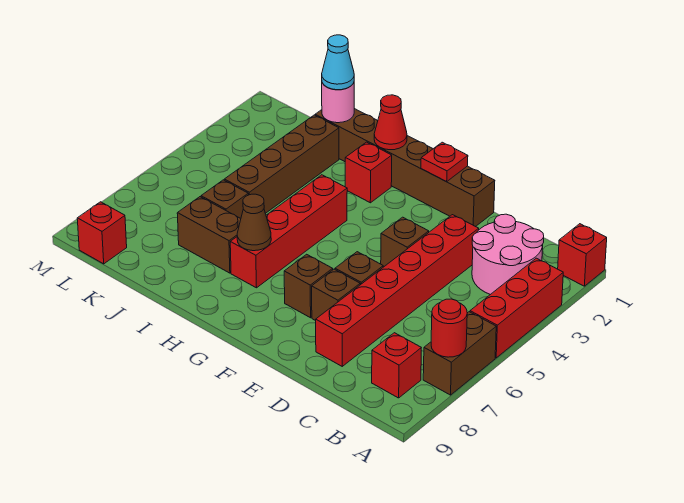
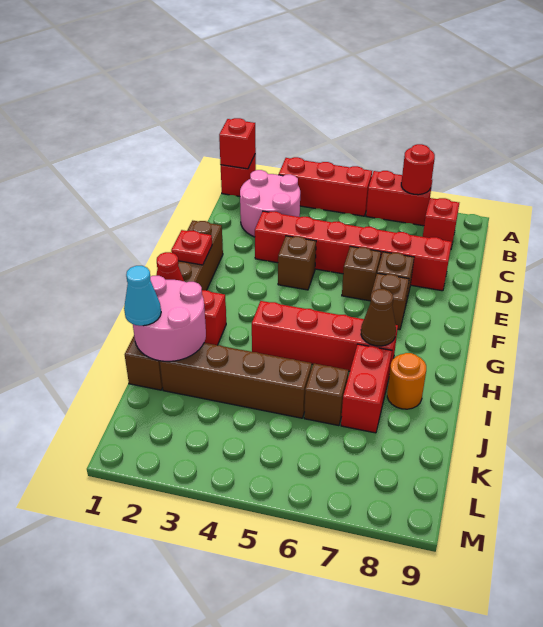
brown brick A6:A7 level 1 -> red brick A6:A7 level 1
brown brick I7:J7 level 1 -> red brick I7:J7 level 1
none -> orange round brick I8 level 1
pink round brick J1 level 2 -> pink round brick I1:J2 level 2
red brick L9 level 1 -> red brick A1 level 2

